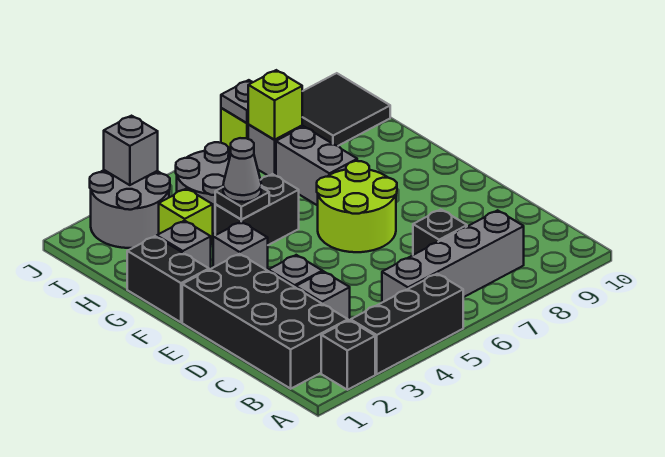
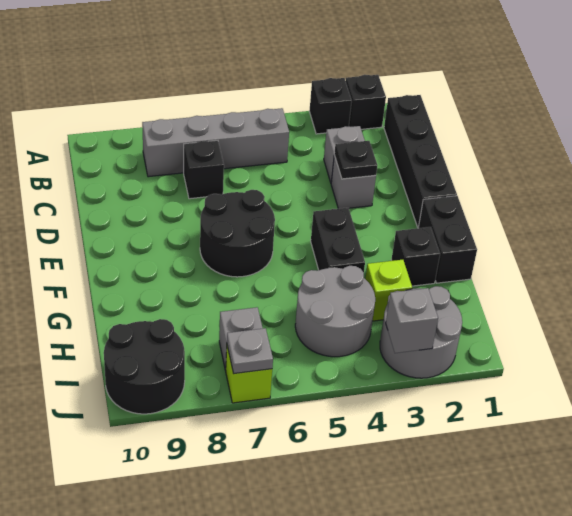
black brick A3:A5 level 1 -> black brick A3 level 1
black brick B1:E2 level 1 -> black brick B1:E1 level 1
lime round brick E6:F7 level 1 -> black round brick E6:F7 level 1
grey brick F3 level 1 -> none
grey brick G2 level 1 -> black brick G2 level 1
black brick G4:G5 level 1 -> black brick F4:G4 level 1
black plate G4 level 2 -> black plate D3 level 2
grey cone G4 level 3 -> none
grey brick G7:H7 level 1 -> none
lime brick I7 level 2 -> none
black tile I9:J10 level 1 -> black round brick I9:J10 level 1

